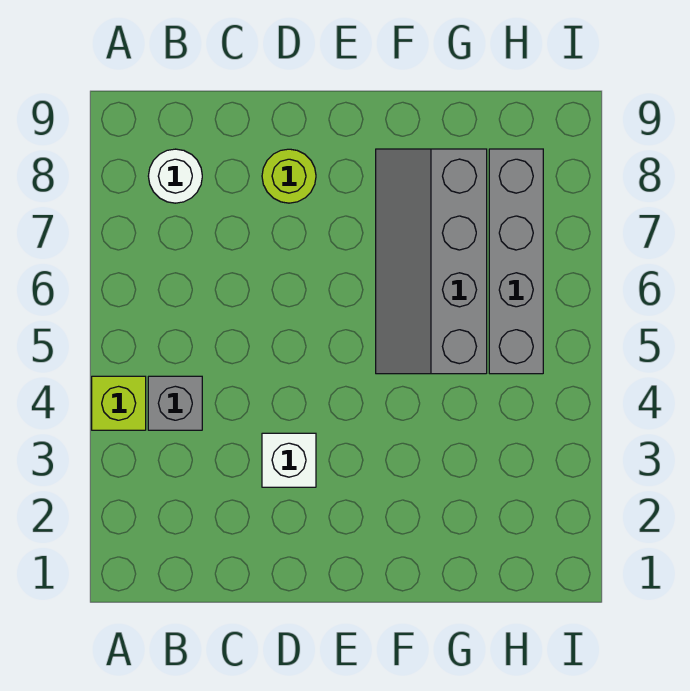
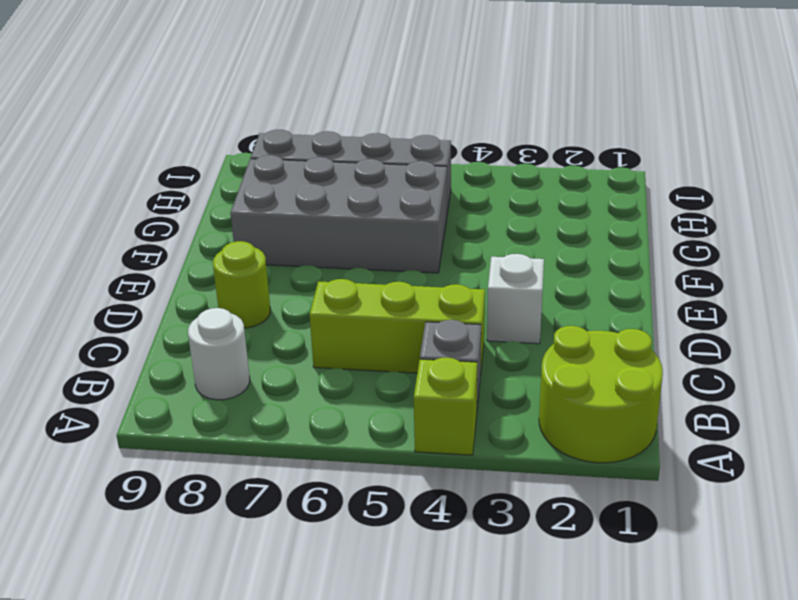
none -> lime round brick A1:B2 level 1
none -> lime brick C4:C6 level 1
grey slope F5:G8 level 1 top G -> grey brick F5:G8 level 1

